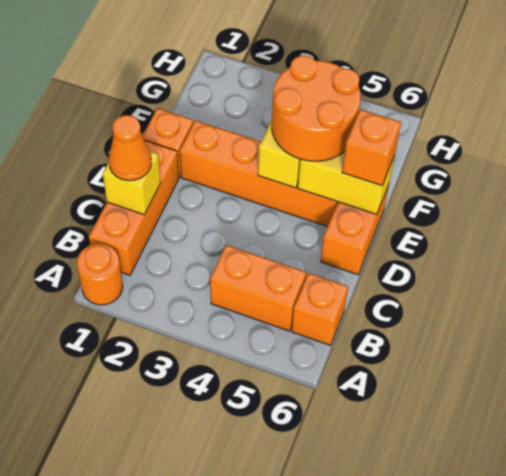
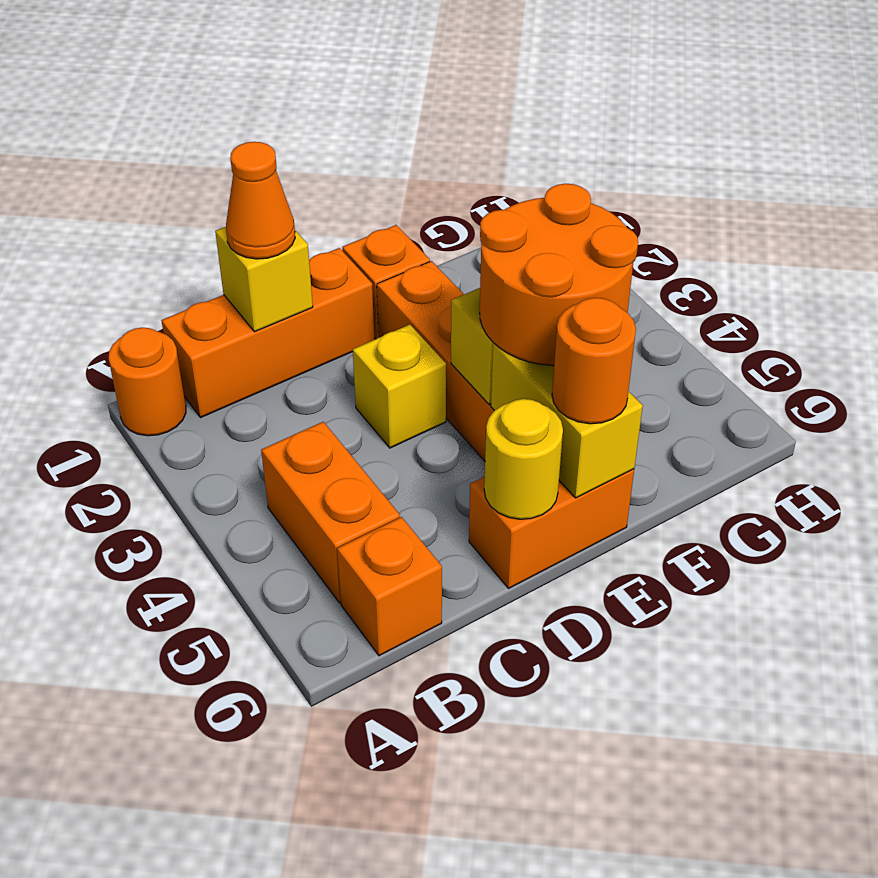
none -> yellow brick D3 level 1
none -> yellow round brick D6 level 2
orange brick E6 level 3 -> orange round brick E6 level 3

